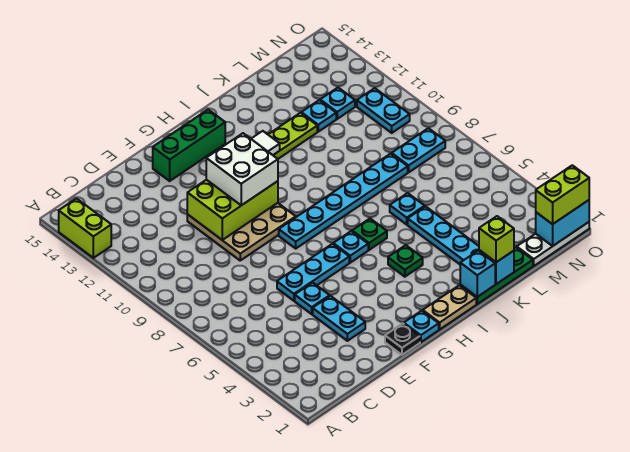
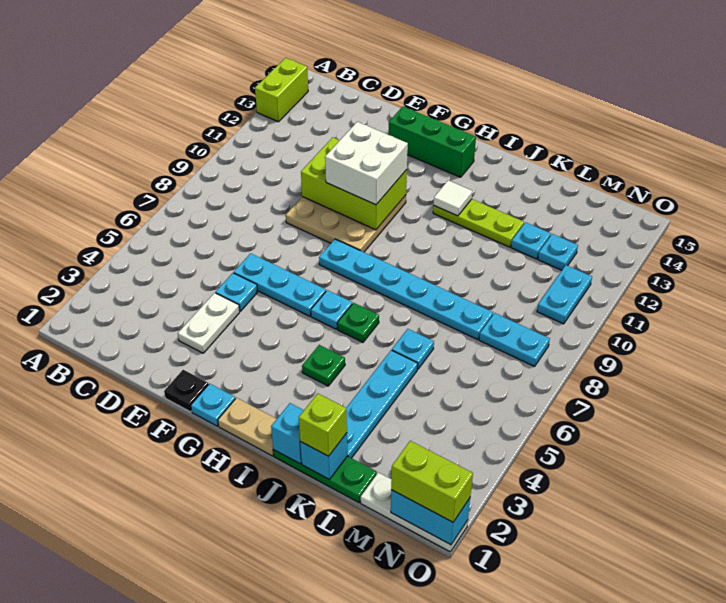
cyan plate E3:E4 level 1 -> white plate E3:E4 level 1

